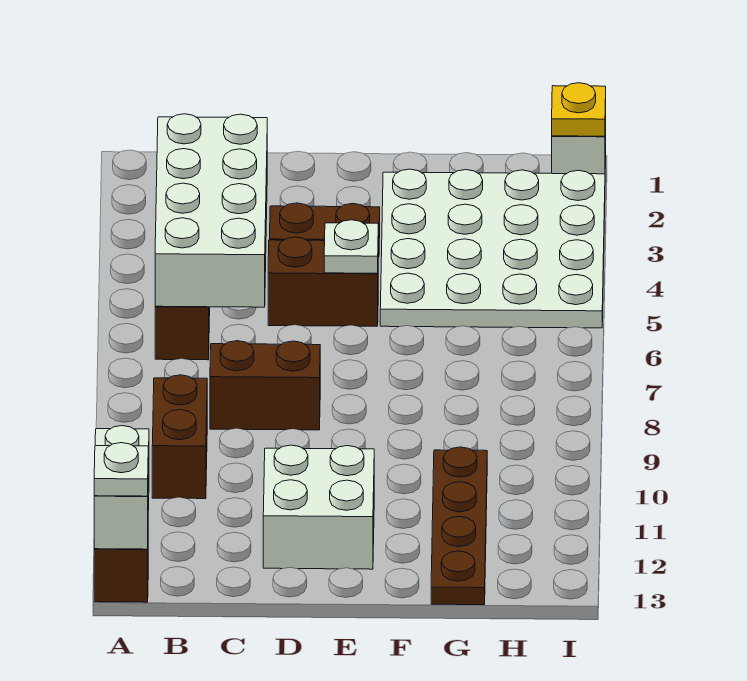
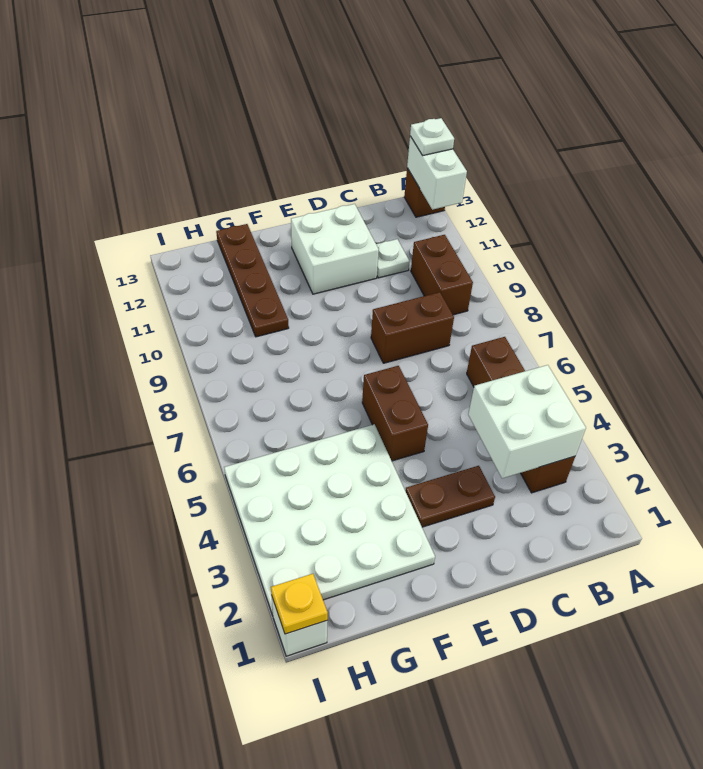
white brick B3:C6 level 2 -> white brick B3:C4 level 2
brown brick D5:E5 level 1 -> brown brick E5:E6 level 1
white plate E5 level 2 -> white plate C11 level 1

